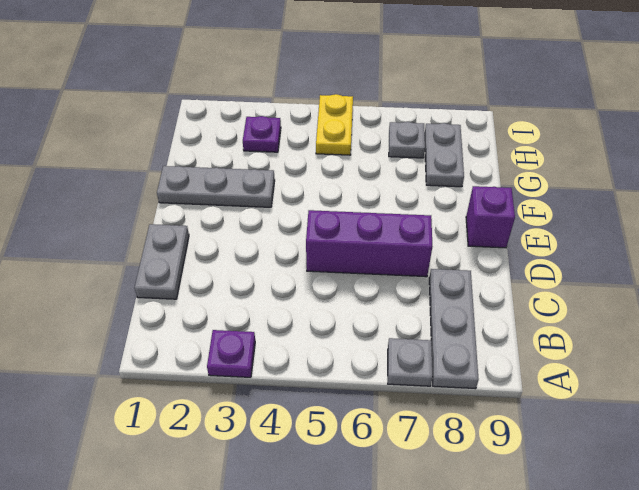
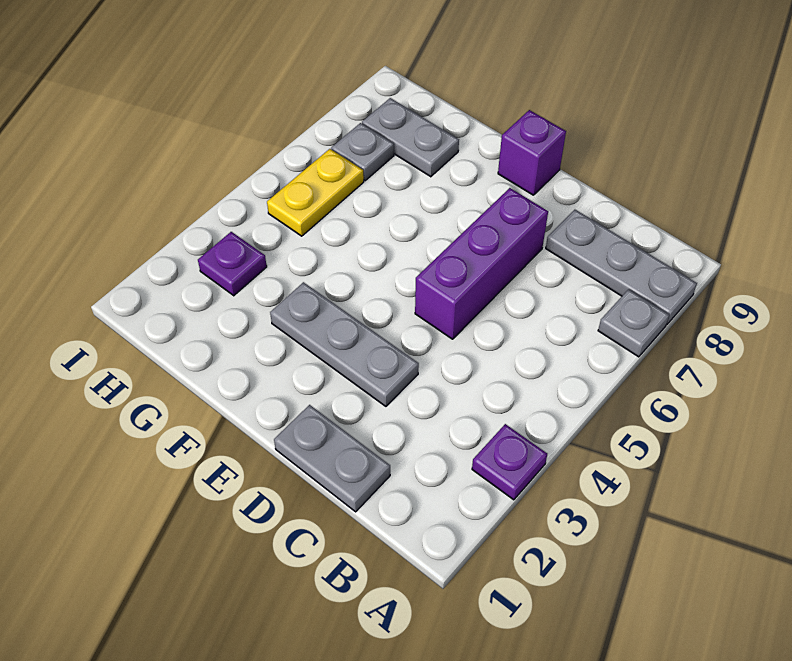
grey plate F1:F3 level 1 -> grey plate D3:F3 level 1
yellow plate H5:I5 level 1 -> yellow plate H5:H6 level 1

